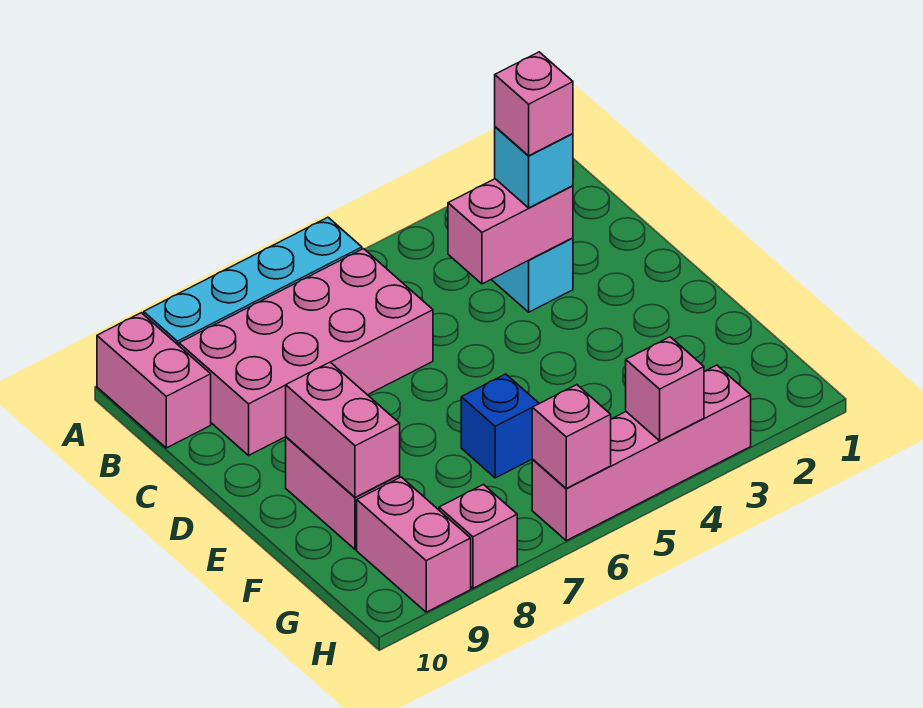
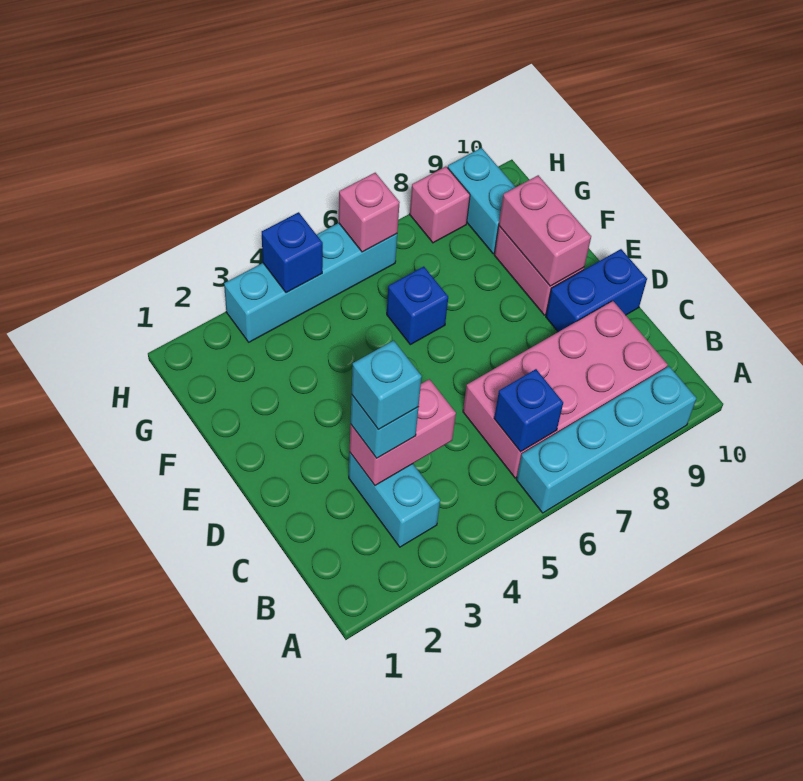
pink brick A10:B10 level 1 -> none
none -> blue brick B6 level 2
pink brick C3 level 4 -> cyan brick C3 level 4
none -> blue brick D9:D10 level 1
pink brick G9:H9 level 1 -> cyan brick G9:H9 level 1
pink brick H3:H6 level 1 -> cyan brick H3:H6 level 1
pink brick H4 level 2 -> blue brick H4 level 2

